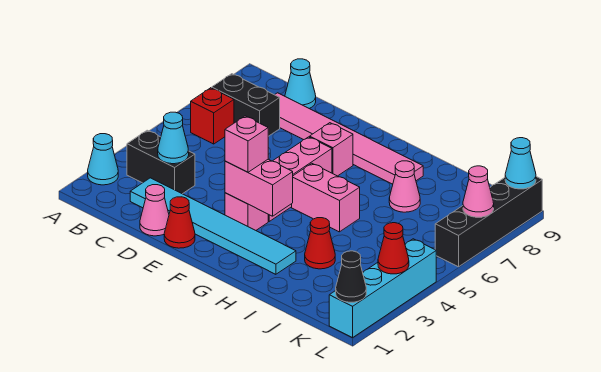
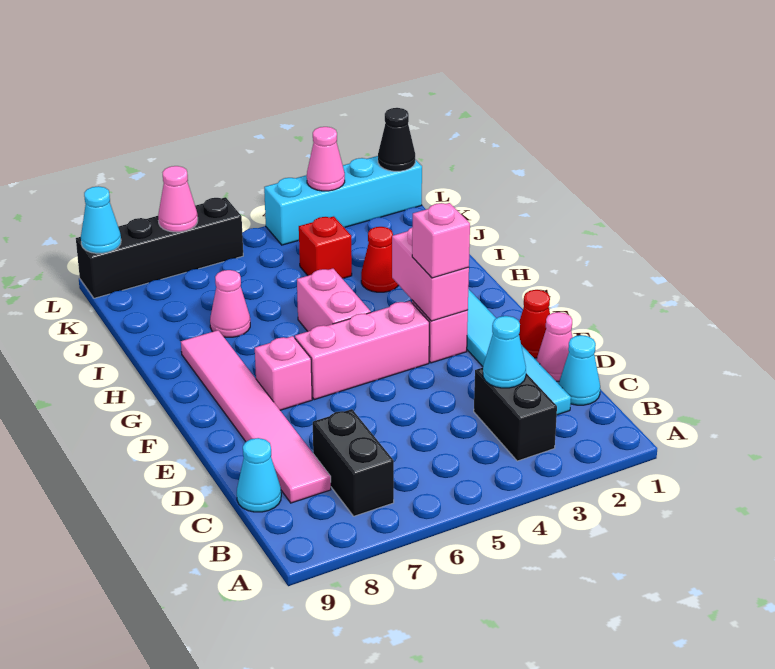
cyan cone A2 level 1 -> cyan cone C1 level 1
red brick B6 level 1 -> red brick J4 level 1
red cone L3 level 2 -> pink cone L3 level 2

